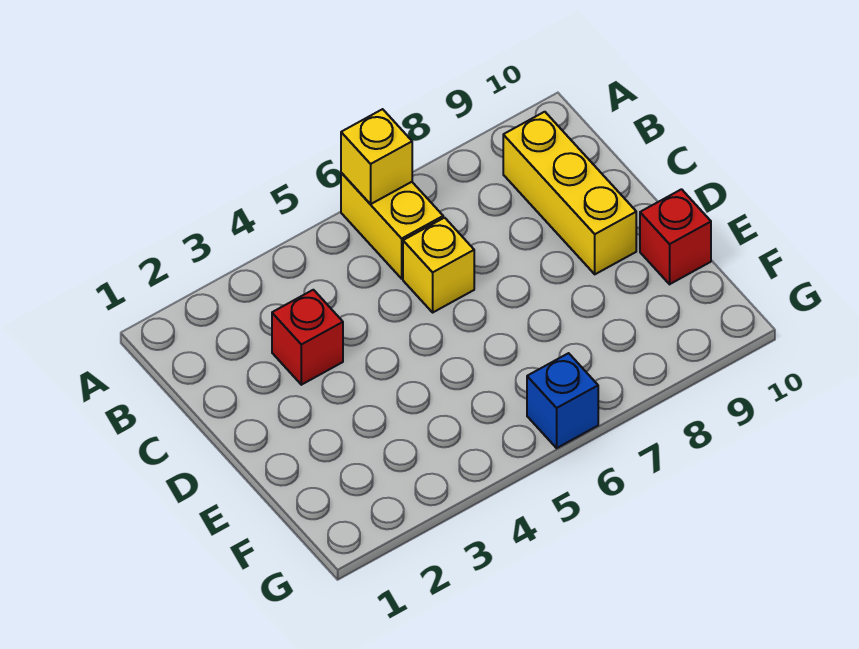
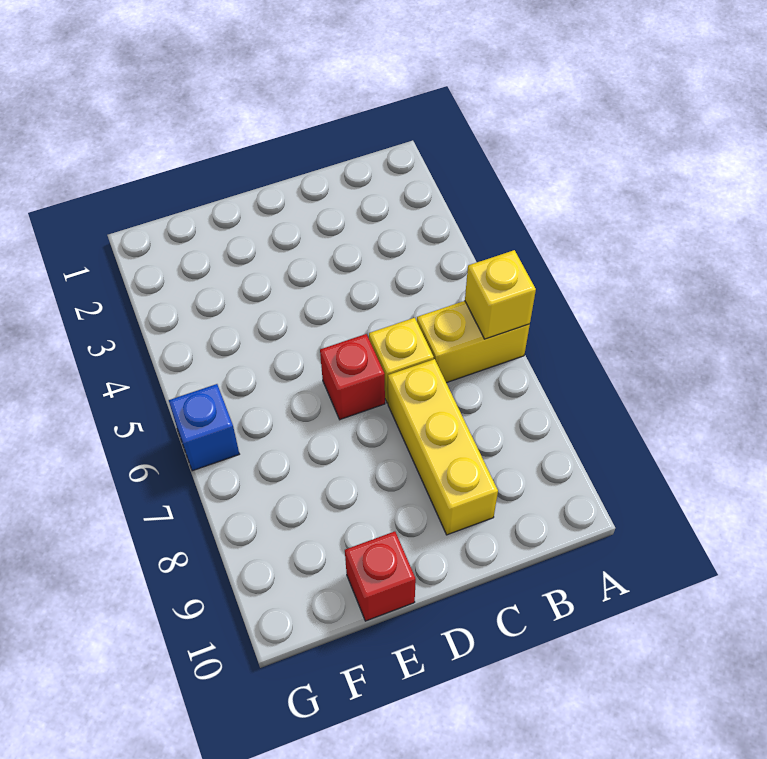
yellow brick B9:D9 level 1 -> yellow brick C7:C9 level 1
red brick C3 level 1 -> red brick D6 level 1

